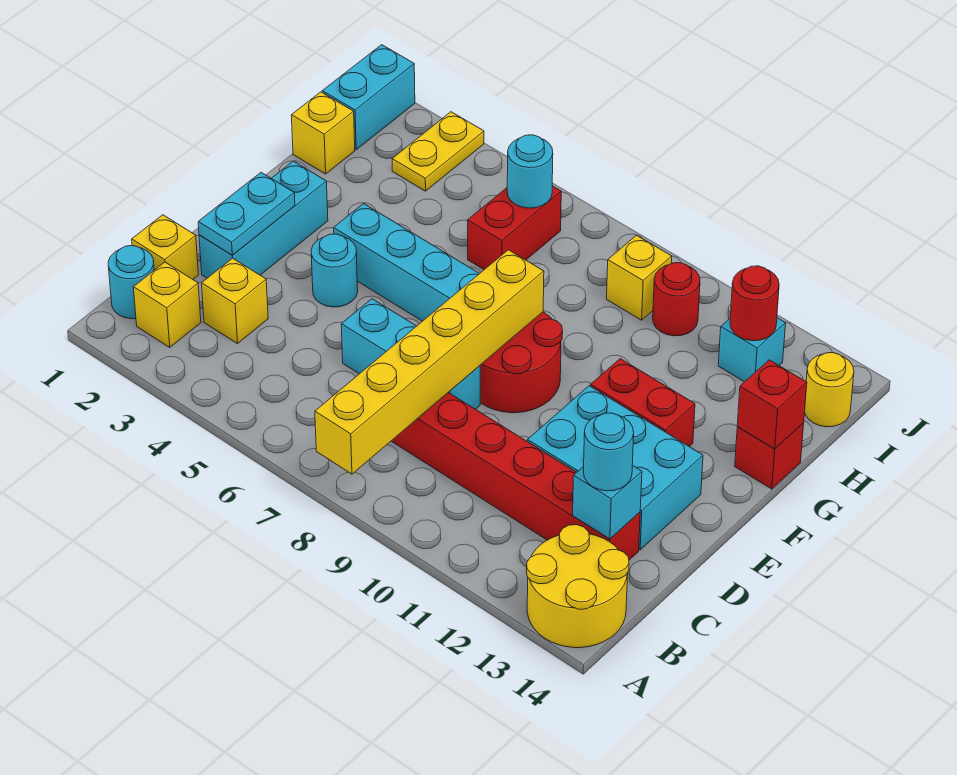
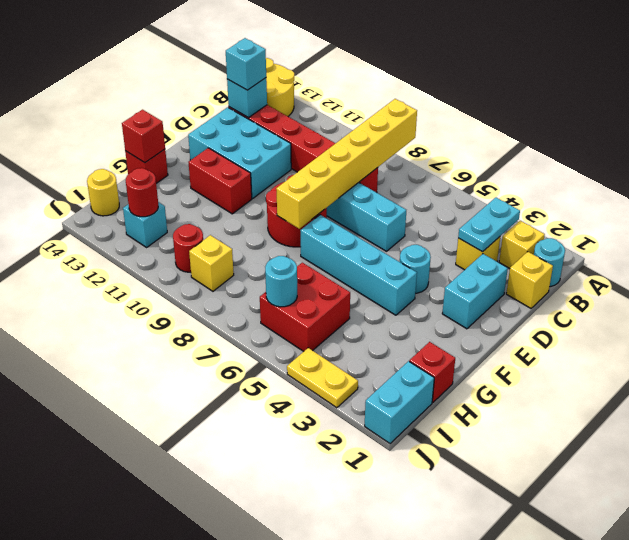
cyan round brick C13 level 3 -> cyan brick C13 level 3
cyan brick D2:F2 level 1 -> cyan brick D2:E2 level 1
cyan plate D2:E2 level 2 -> cyan plate B3:C3 level 2
yellow brick H1 level 1 -> red brick H1 level 1
red brick H6:I6 level 1 -> red brick H5:I6 level 1
yellow plate I3:J3 level 1 -> yellow plate J3:J4 level 1

